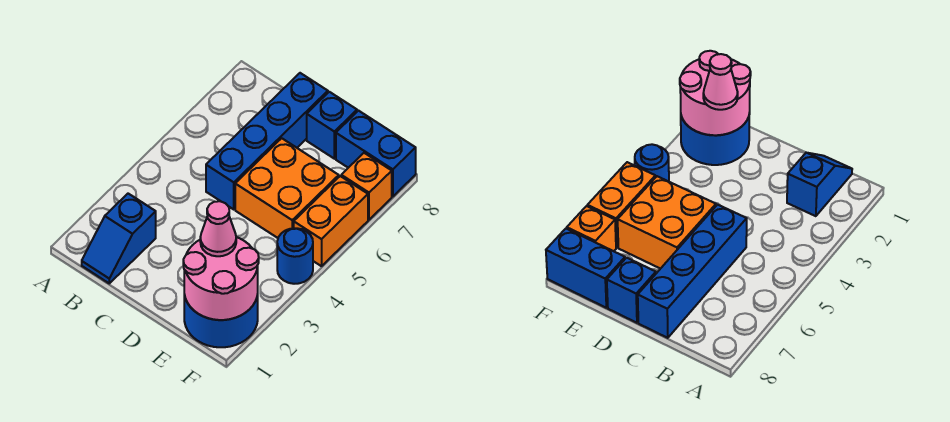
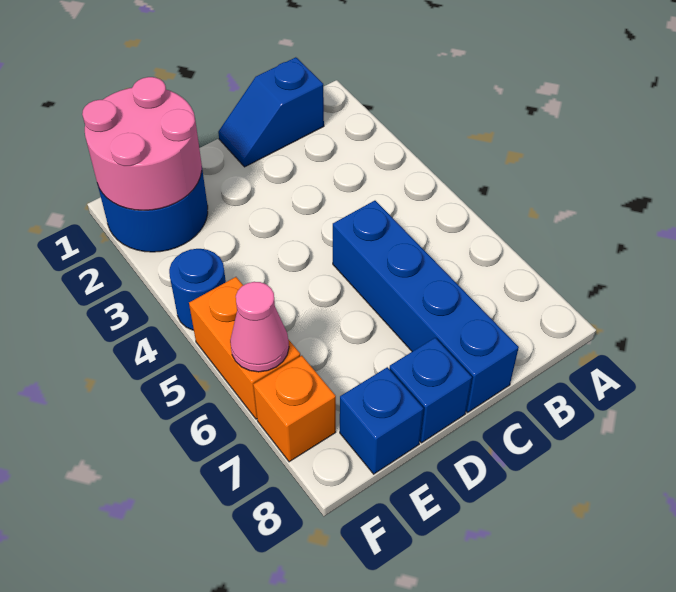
blue slope B1:B2 level 1 top 2 -> blue slope B1:C1 level 1 top B
orange brick D5:E6 level 1 -> none
pink cone E2 level 3 -> pink cone F6 level 2
blue brick E8:F8 level 1 -> blue brick E8 level 1

